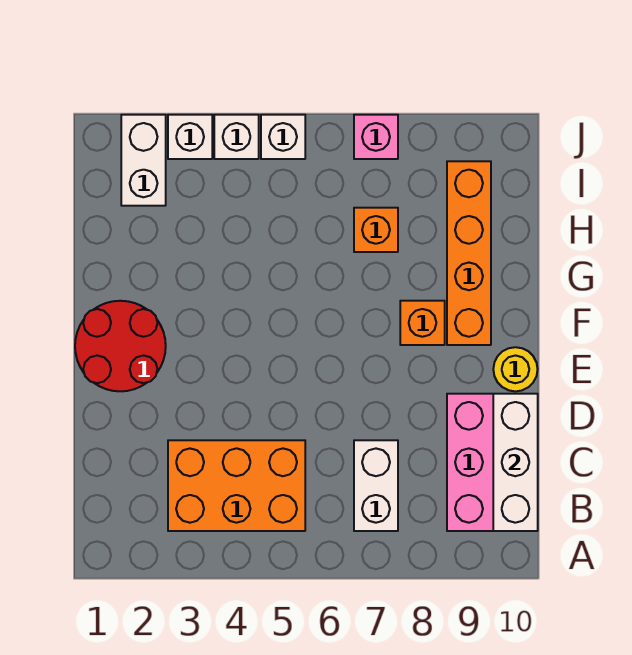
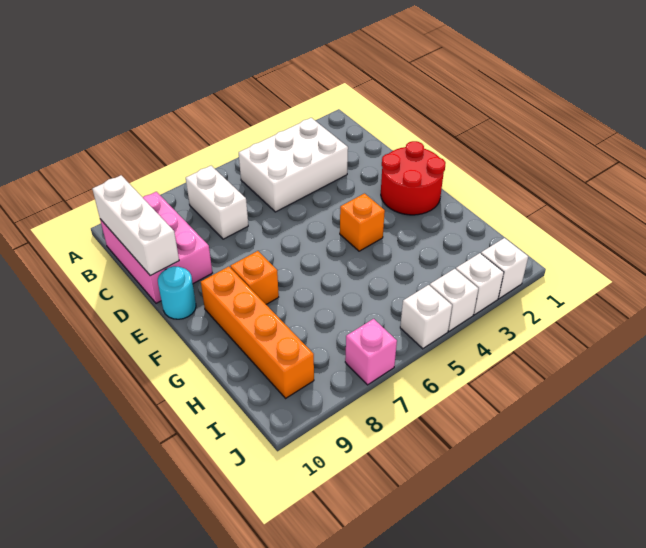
orange brick B3:C5 level 1 -> white brick B3:C5 level 1
yellow round brick E10 level 1 -> cyan round brick E10 level 1
orange brick H7 level 1 -> orange brick F4 level 1
white brick I2:J2 level 1 -> white brick J2 level 1

